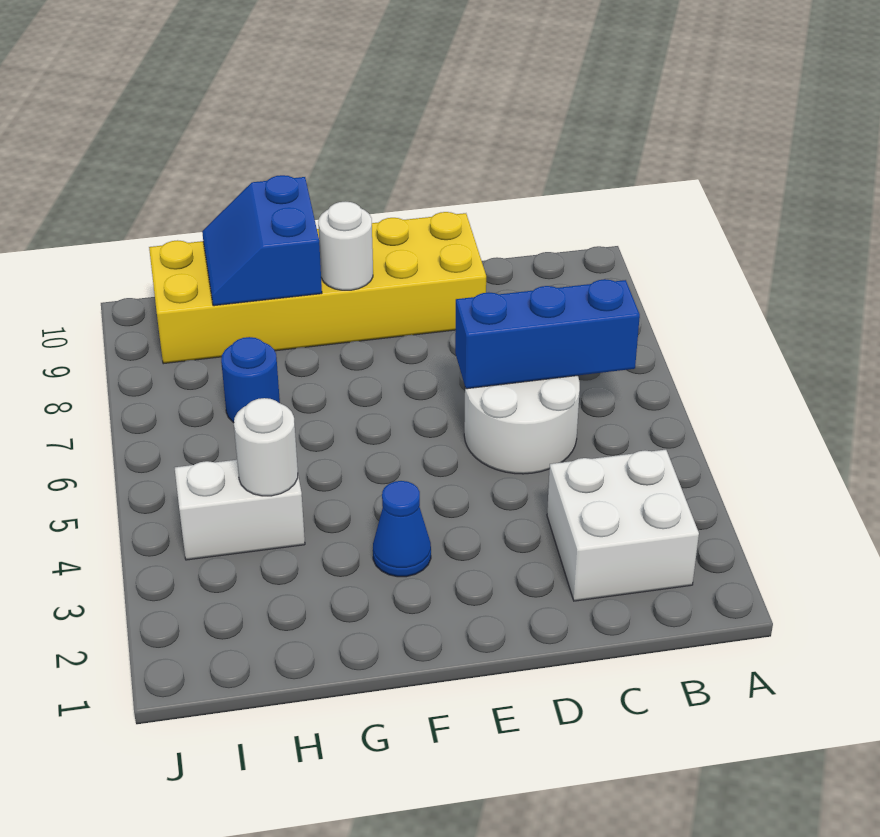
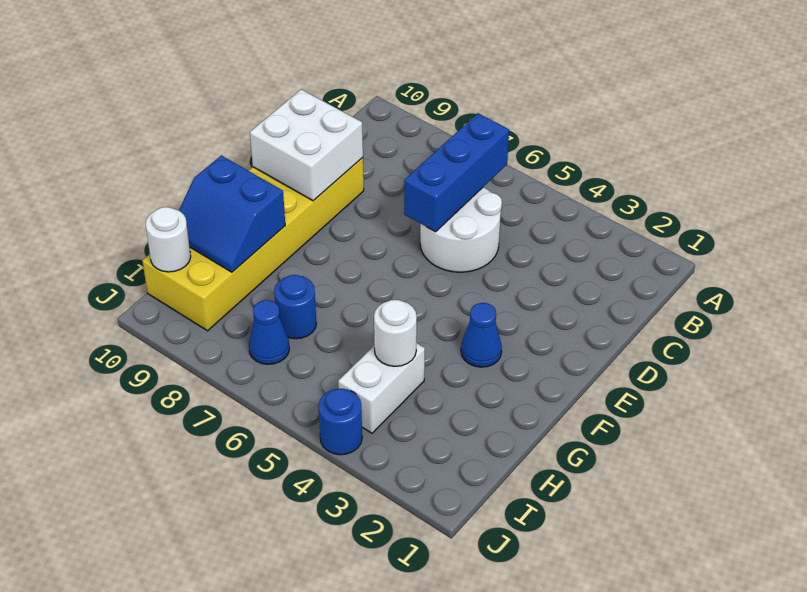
white brick B2:C3 level 1 -> white brick D9:E10 level 2
white round brick F9 level 2 -> white round brick I10 level 2
none -> blue cone I7 level 1
none -> blue round brick J4 level 1

